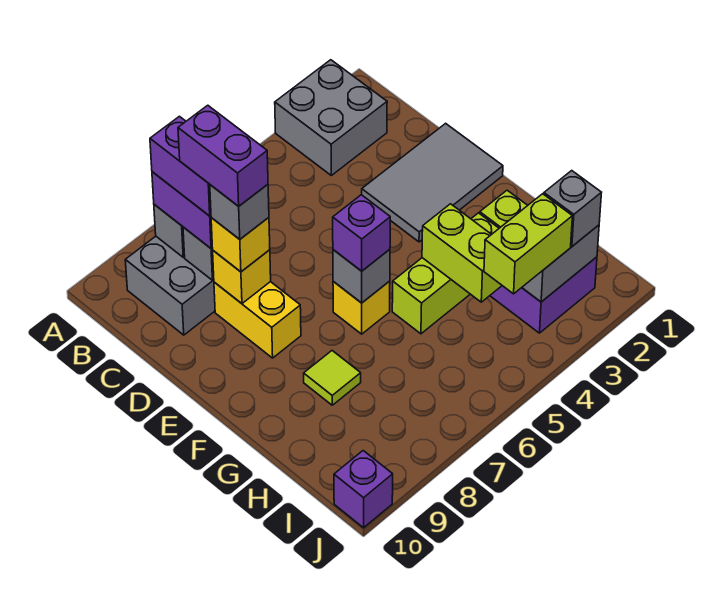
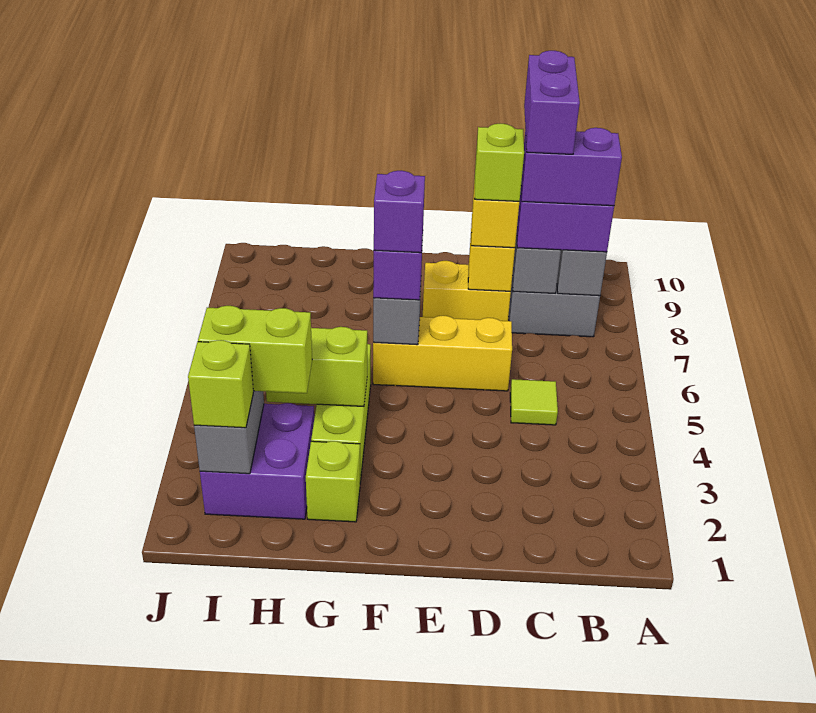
grey brick A2:B3 level 1 -> none
purple brick C8:D8 level 5 -> purple brick C8:C9 level 5
grey tile D1:E3 level 1 -> none
grey brick D8 level 4 -> lime brick D8 level 4
yellow brick F6 level 1 -> yellow brick D6:F6 level 1
lime tile G8 level 1 -> lime tile C5 level 1
grey brick I2 level 3 -> lime brick I2 level 3
lime brick I3:I4 level 3 -> lime brick H3:I3 level 3
purple brick J10 level 1 -> purple brick F6 level 4

